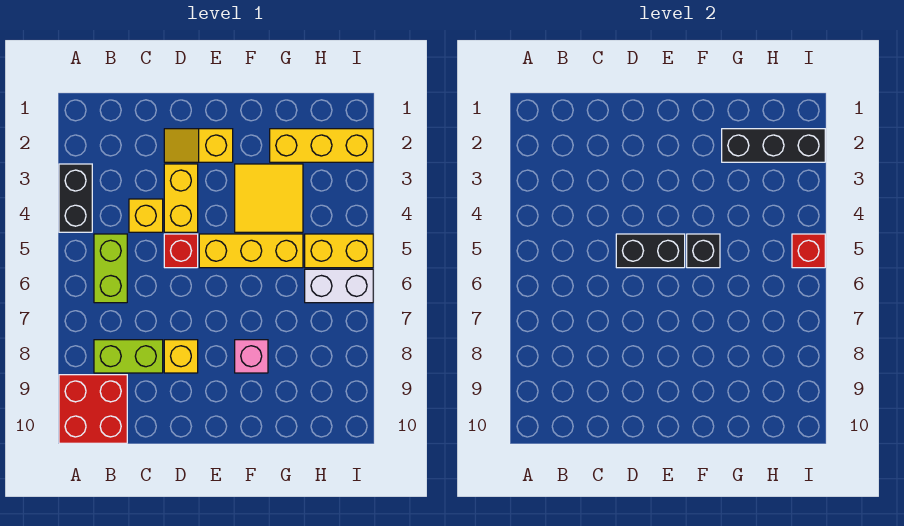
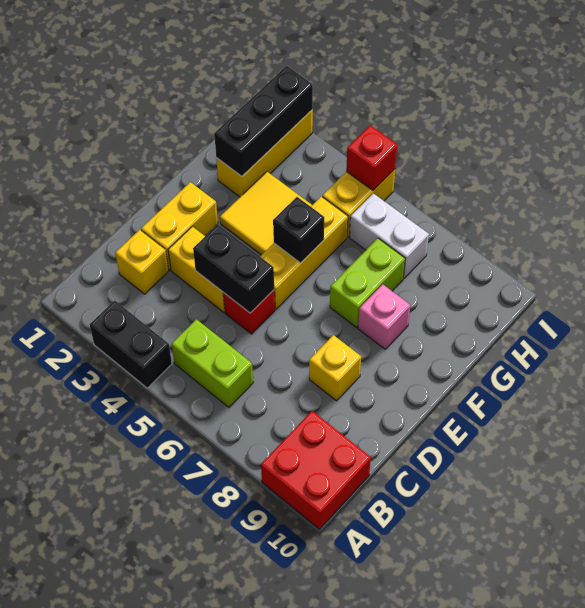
lime brick B8:C8 level 1 -> lime brick F7:G7 level 1
yellow brick C4 level 1 -> yellow brick C2 level 1
yellow slope D2:E2 level 1 top E -> yellow brick D2:E2 level 1
black brick D5:E5 level 2 -> black brick D4:D5 level 2
white brick H6:I6 level 1 -> white brick H6:H7 level 1

